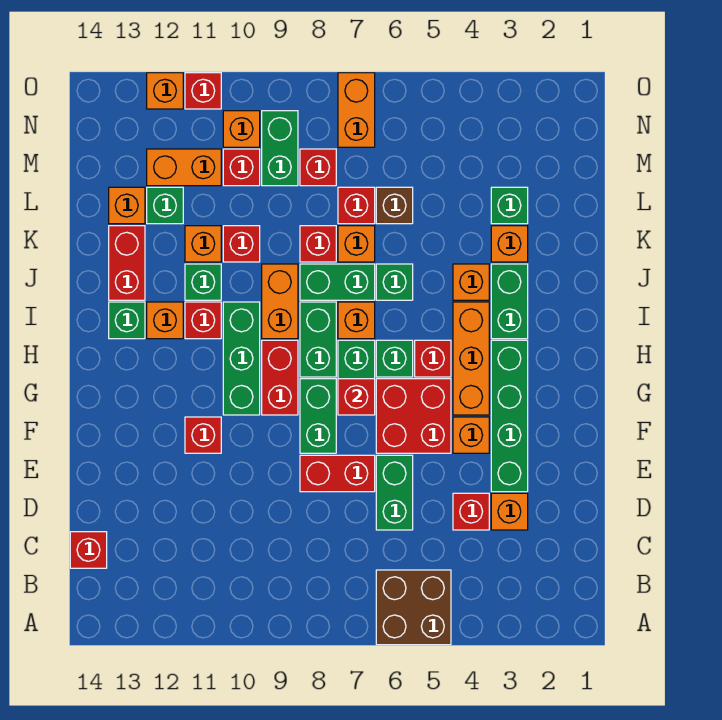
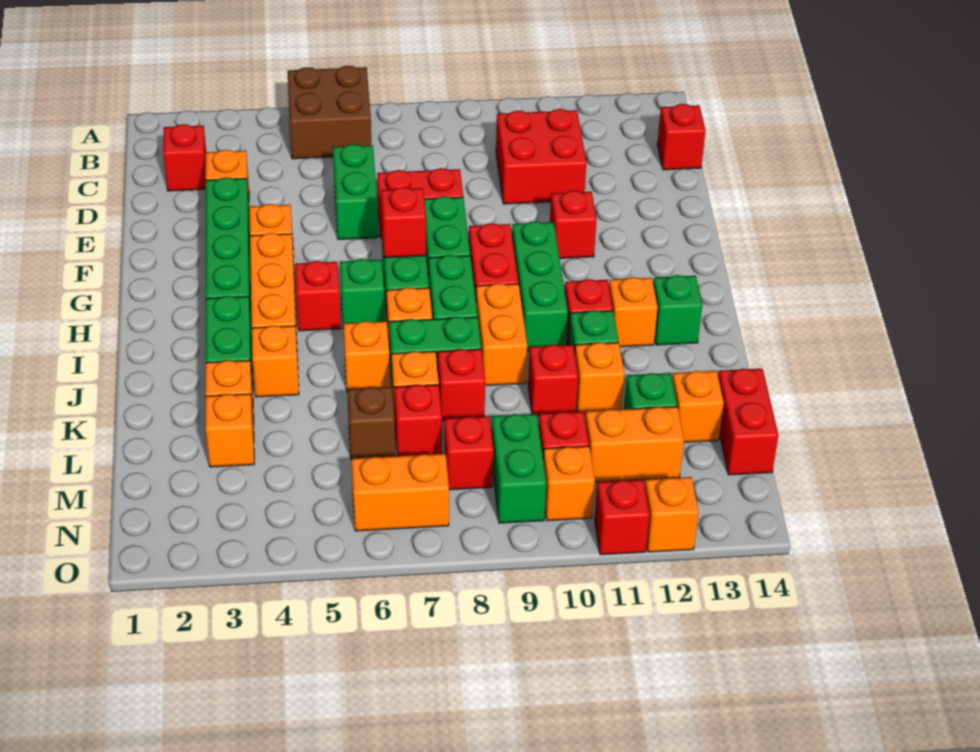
red brick D4 level 1 -> red brick C2 level 1
red brick F5:G6 level 1 -> red brick C10:D11 level 1
green brick J6 level 1 -> orange brick J6 level 1
red brick J13:K13 level 1 -> red brick L14:M14 level 1
green brick L3 level 1 -> orange brick L3 level 1
orange brick N7:O7 level 1 -> orange brick N6:N7 level 1

